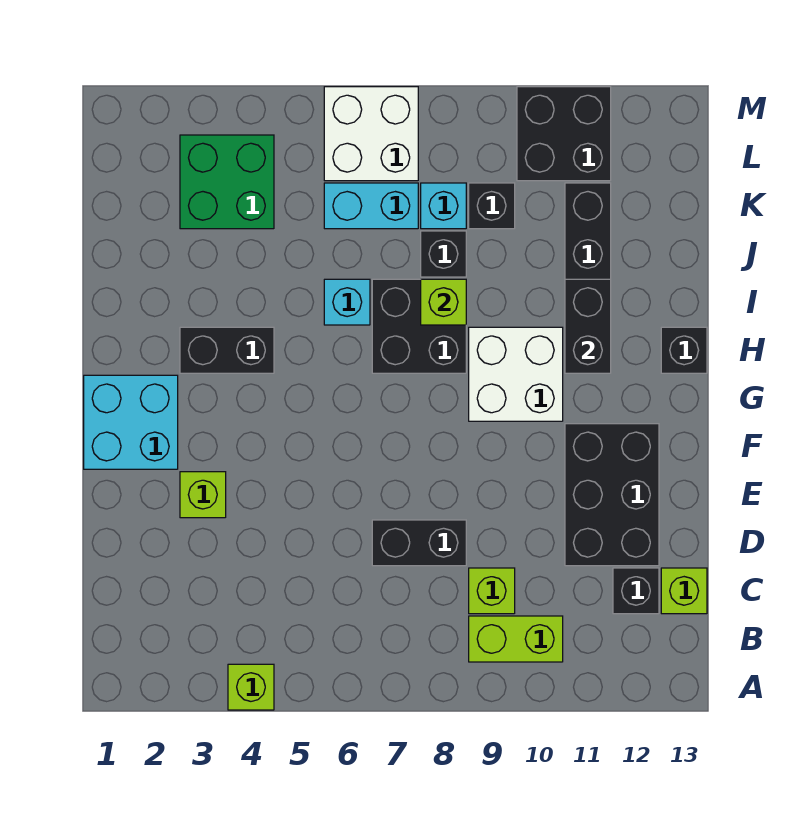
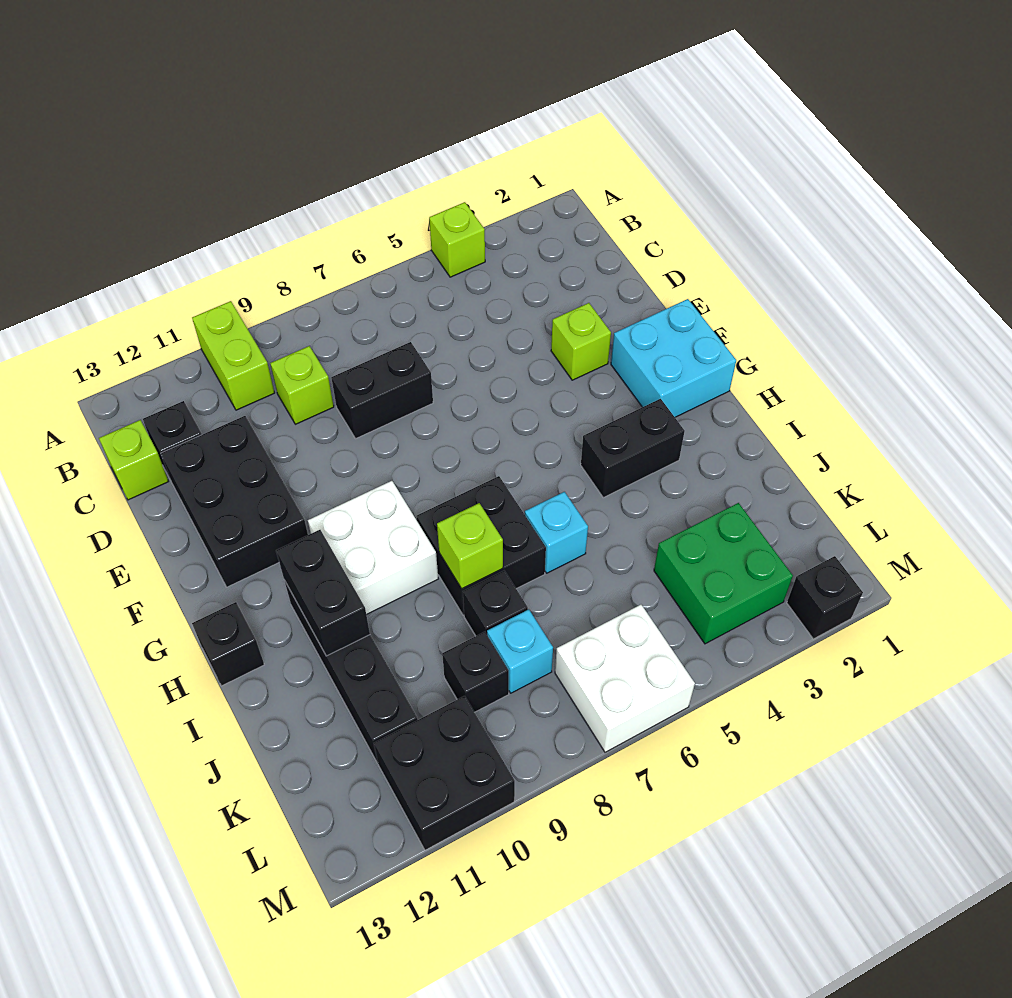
lime brick B9:B10 level 1 -> lime brick A10:B10 level 1
cyan brick K6:K7 level 1 -> none
none -> black brick M2 level 1

